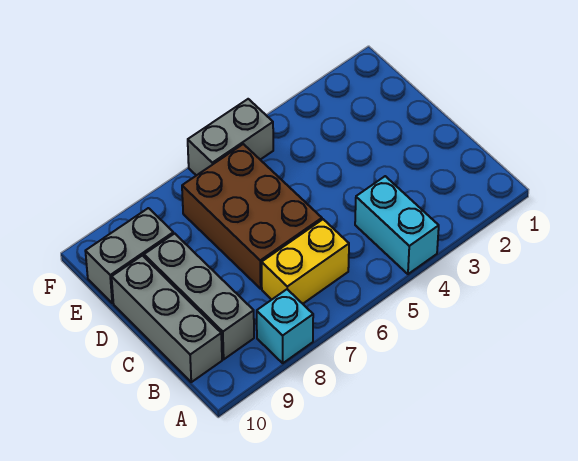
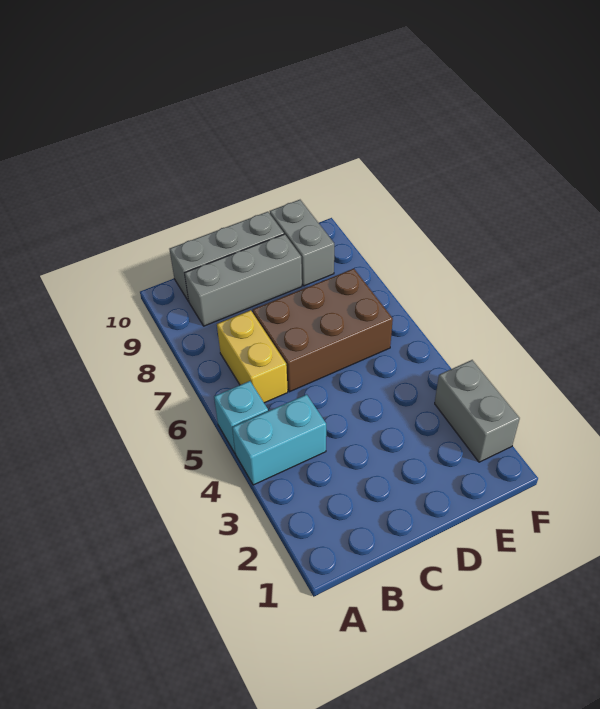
cyan brick A8 level 1 -> cyan brick A5 level 1
grey brick F5:F6 level 1 -> grey brick F2:F3 level 1

